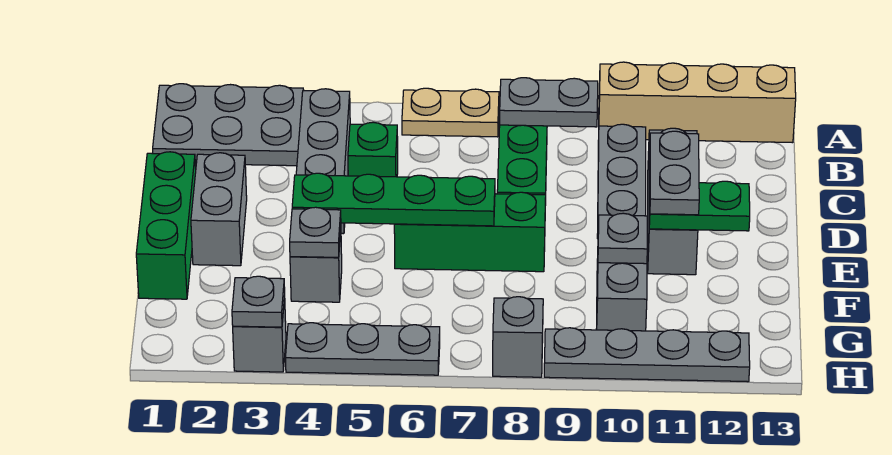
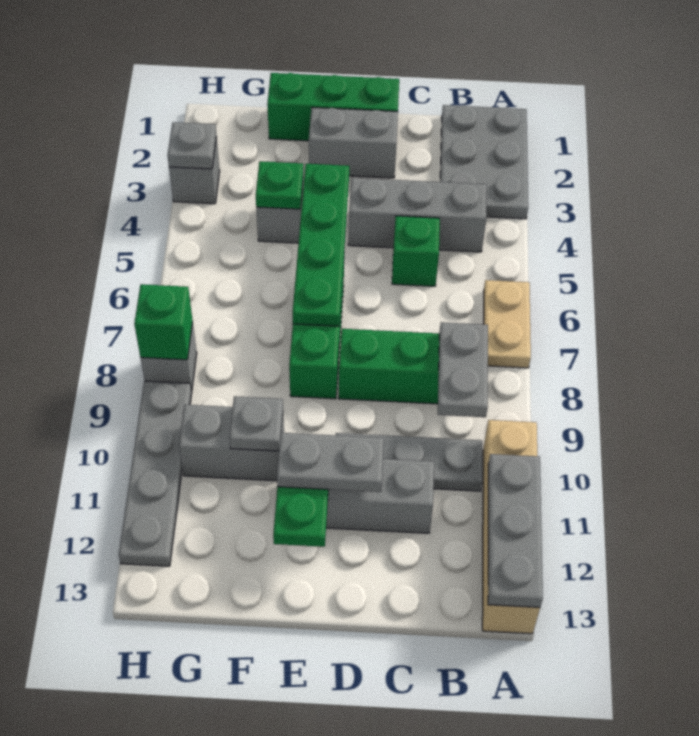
grey plate F4 level 2 -> green plate F4 level 2
grey plate H4:H6 level 1 -> grey plate A11:A13 level 2
none -> green brick H8 level 2

